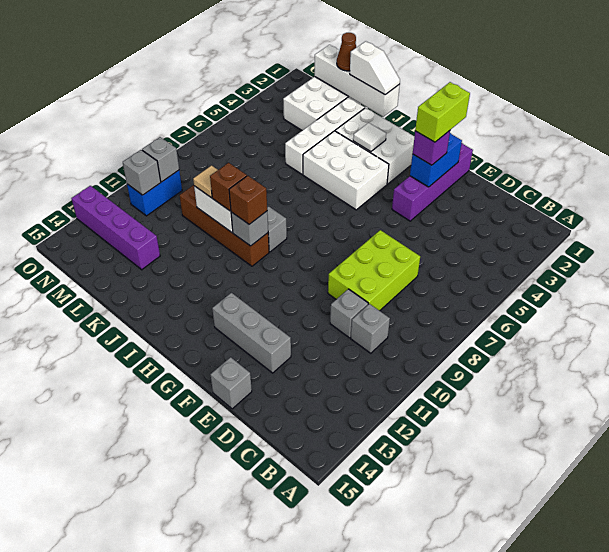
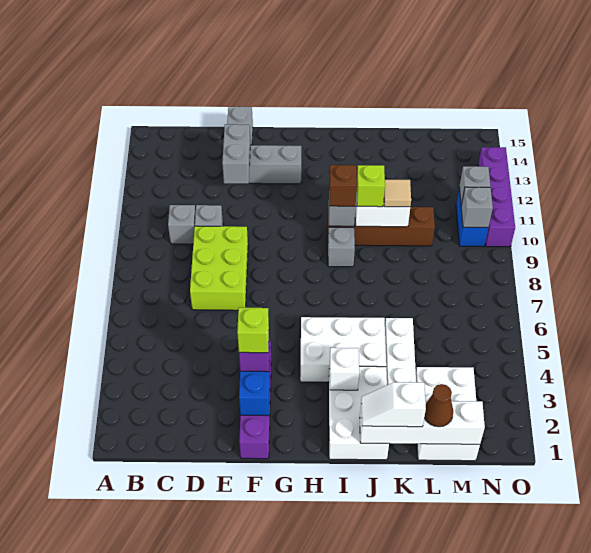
none -> grey brick E12:E13 level 2
lime brick F2:F3 level 4 -> lime brick F3 level 4
white brick H2:J3 level 1 -> white brick I1:J3 level 1
white tile I3 level 2 -> white brick I3 level 2
brown brick J10 level 3 -> lime brick J10 level 3
purple brick L13:O13 level 1 -> purple brick O10:O13 level 1

